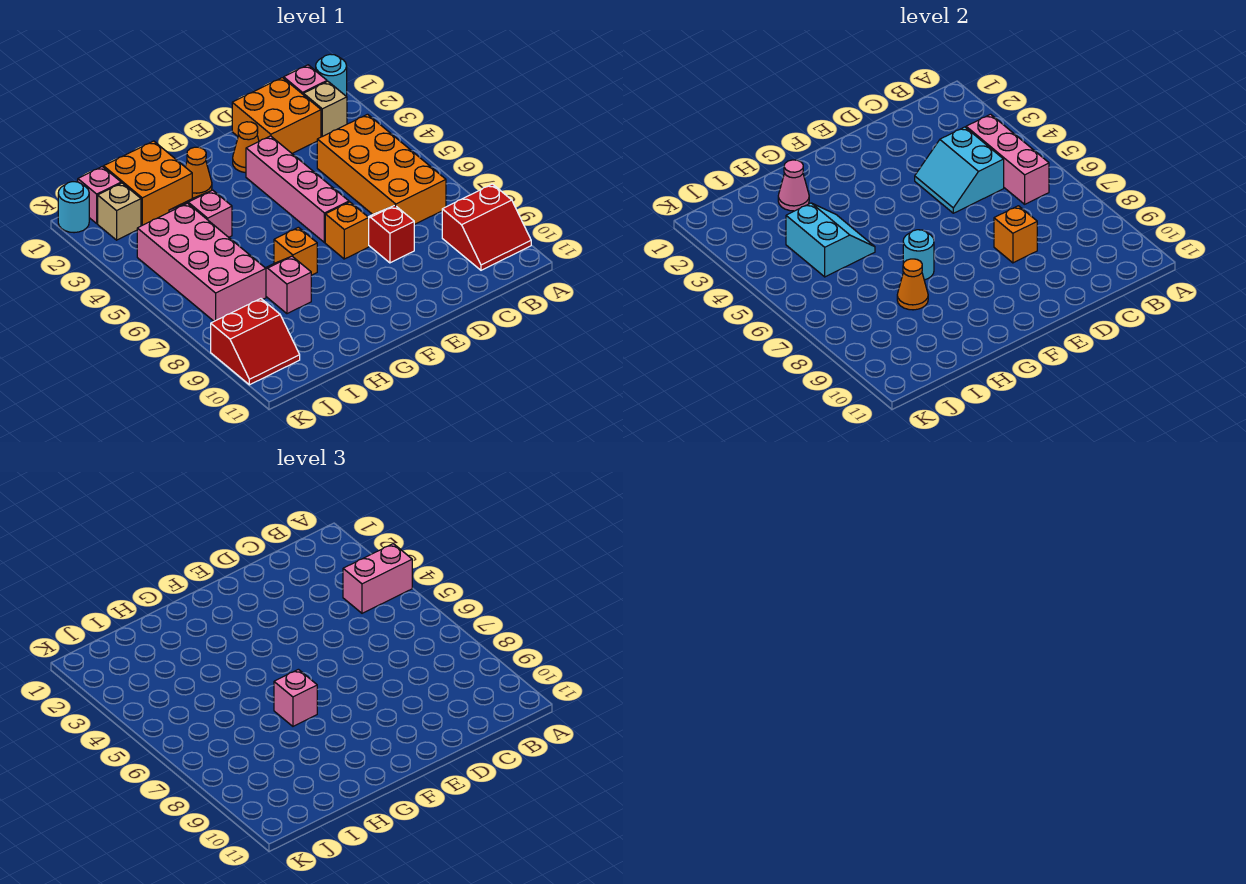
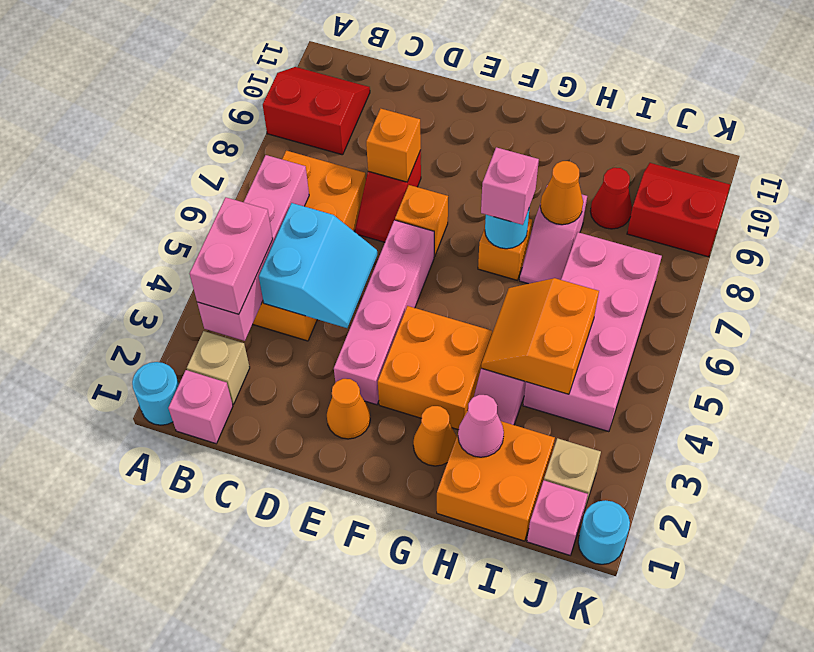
pink brick A4:B4 level 3 -> pink brick B3:B4 level 3
pink brick B4:B6 level 2 -> pink brick B3:B6 level 2
orange brick C1:D2 level 1 -> orange brick F3:G4 level 1
cyan slope H4:I5 level 2 top I -> orange slope H4:I5 level 2 top I
none -> red cone I9 level 1

